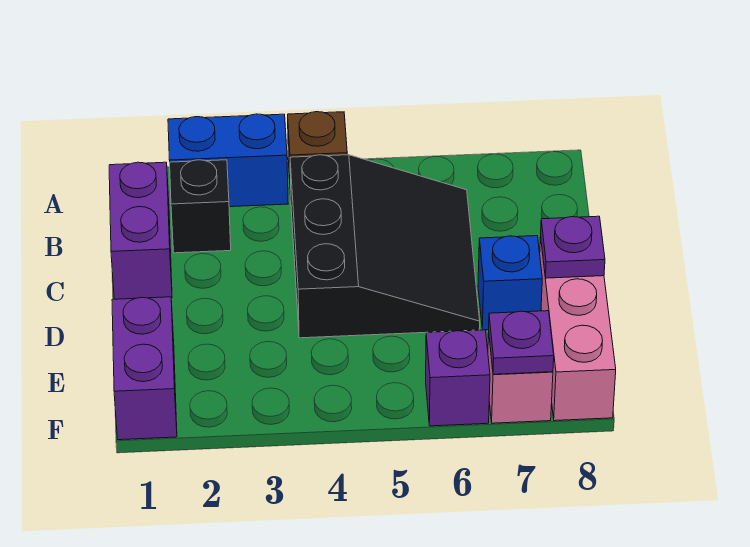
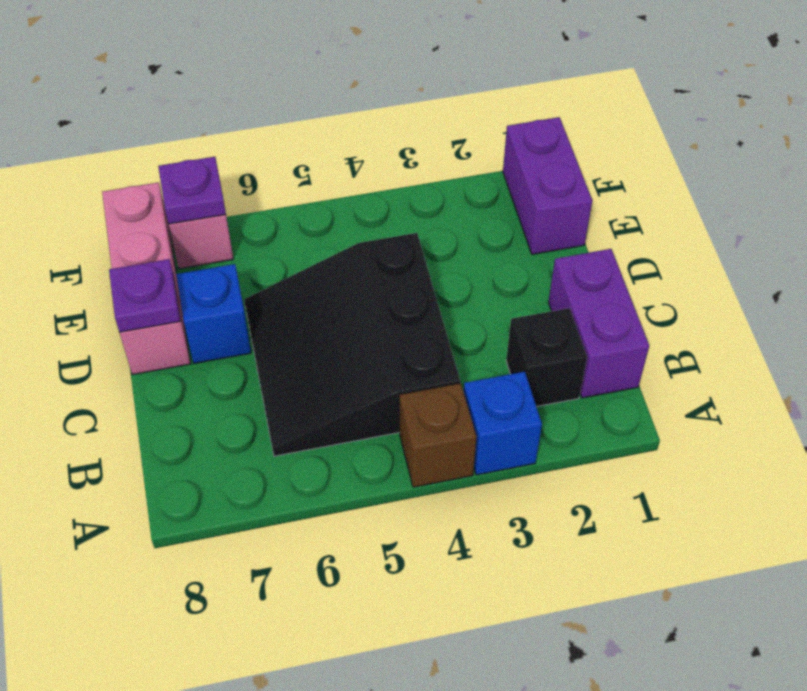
blue brick A2:A3 level 1 -> blue brick A3 level 1
purple brick F6 level 1 -> none

